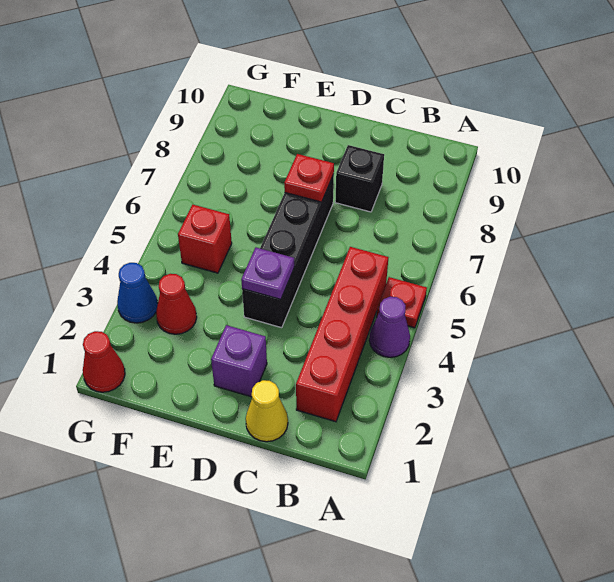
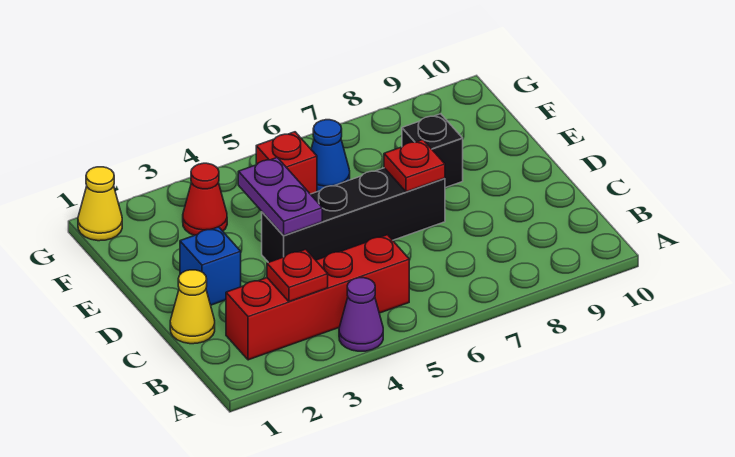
red plate A5 level 1 -> red plate B3 level 2
black brick C8 level 1 -> black brick E8 level 1
purple brick D2 level 1 -> blue brick D2 level 1
purple plate D4 level 2 -> purple plate D4:E4 level 2
red cone G1 level 1 -> yellow cone G1 level 1
blue cone G3 level 1 -> blue cone F6 level 1

